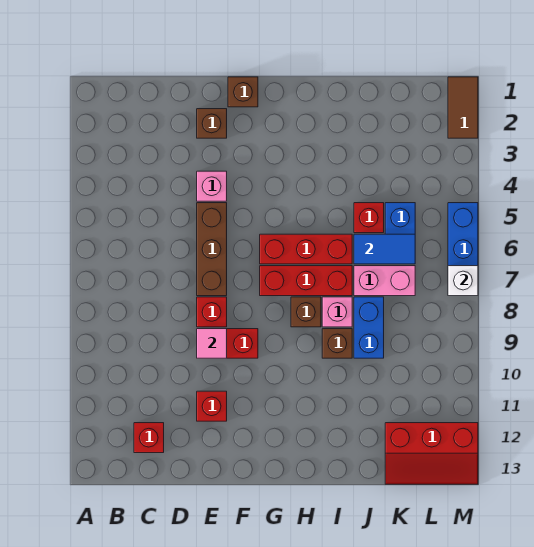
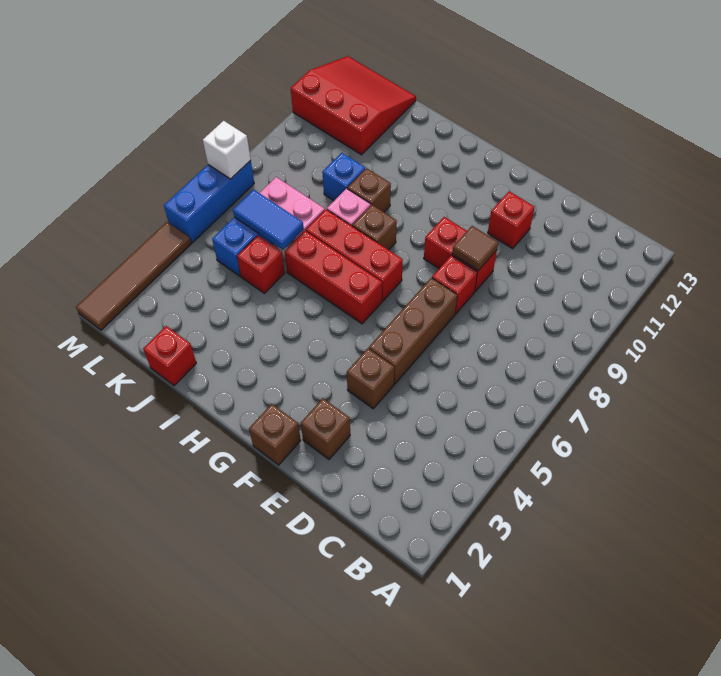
red brick C12 level 1 -> red brick J1 level 1
pink brick E4 level 1 -> brown brick E4 level 1
pink tile E9 level 2 -> brown tile E9 level 2
blue brick J8:J9 level 1 -> blue brick J9 level 1
red slope K12:M13 level 1 top 12 -> red slope K11:M13 level 1 top 11
brown tile M1:M2 level 1 -> brown tile M1:M4 level 1

